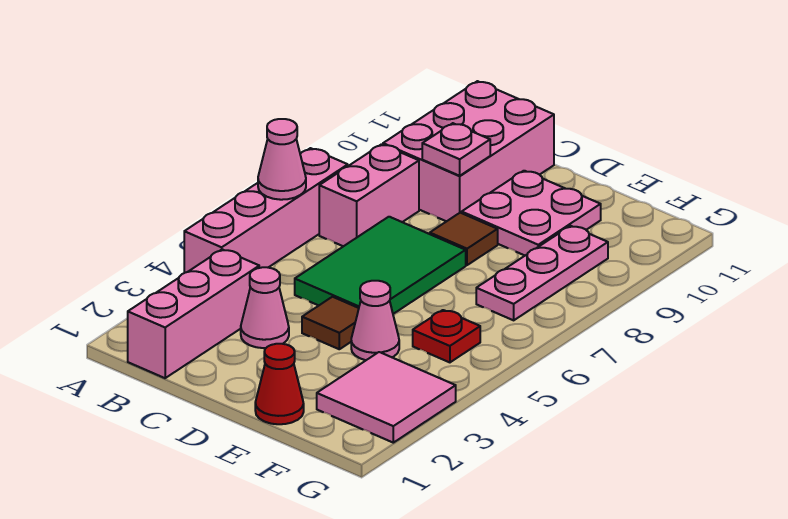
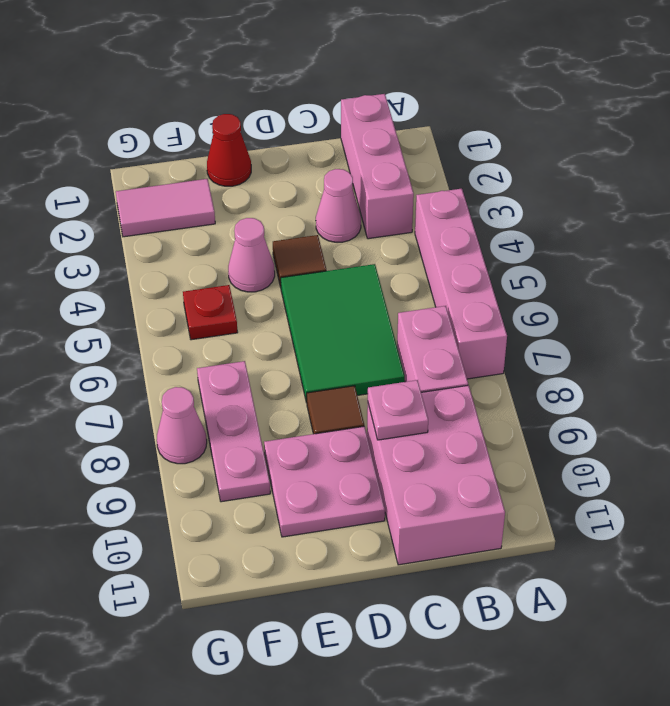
pink cone A6 level 2 -> pink cone G8 level 1
pink tile F2:G3 level 1 -> pink tile F2:G2 level 1

